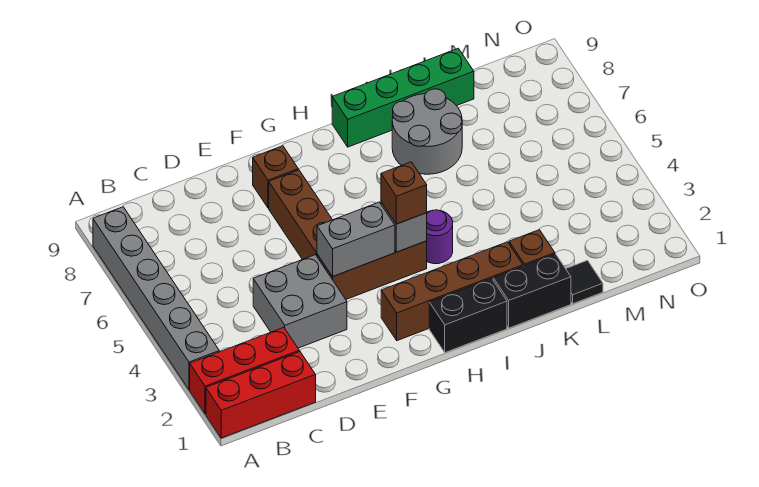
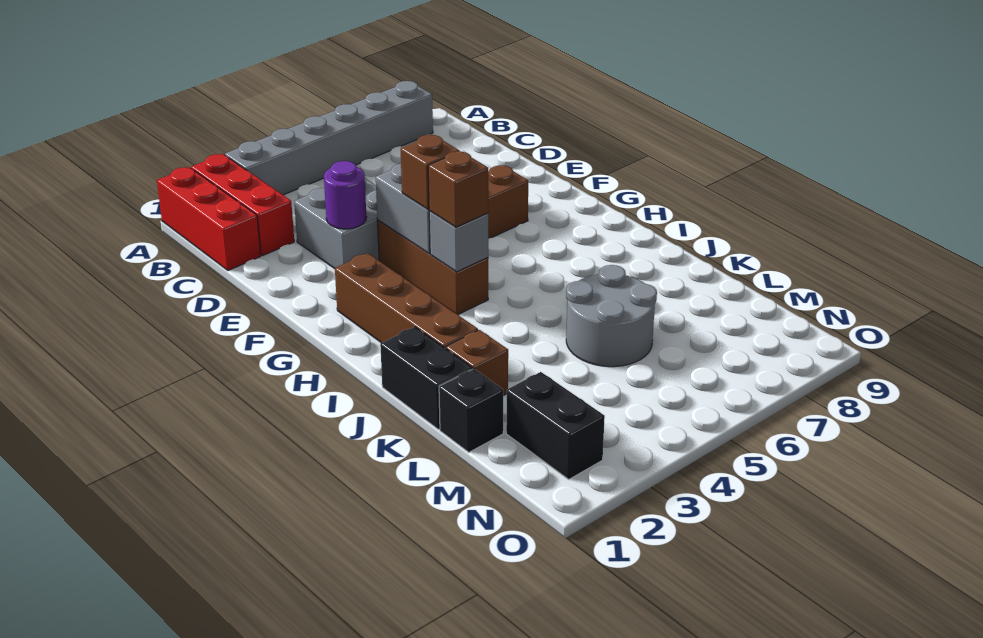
brown brick F8 level 1 -> brown brick G4 level 3
black brick H1:I1 level 1 -> black brick M2:N2 level 1
purple round brick I4 level 1 -> purple round brick E3 level 2
green brick I9:L9 level 1 -> none
grey round brick J7:K8 level 1 -> grey round brick K5:L6 level 1
black tile L1 level 1 -> black brick L1 level 1

